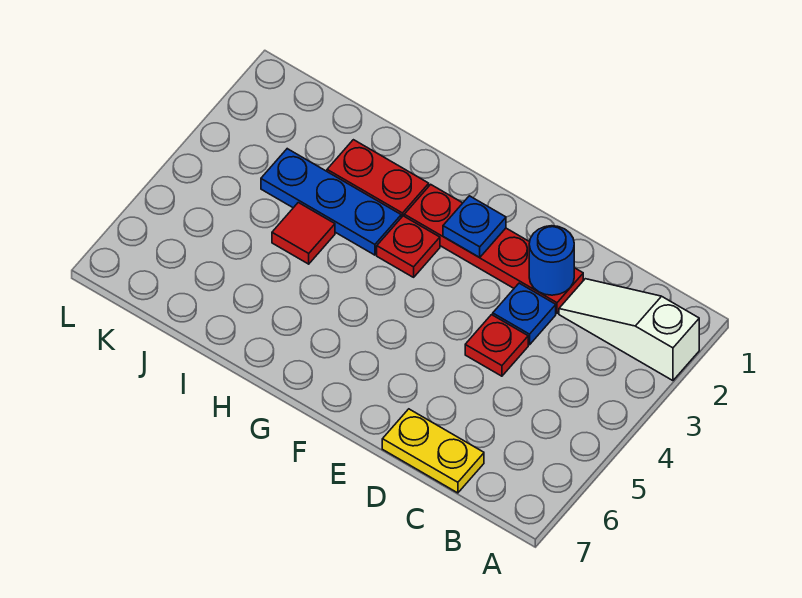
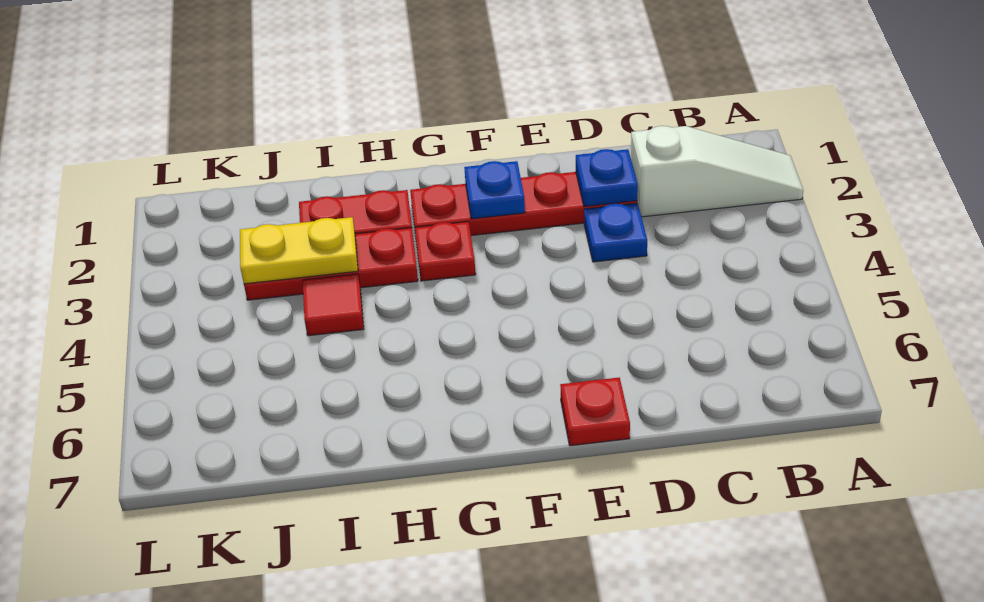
white slope A2:C2 level 1 top A -> white slope A2:C2 level 1 top C
yellow plate C7:D7 level 1 -> yellow plate I3:J3 level 2
blue round brick D2 level 2 -> blue plate D2 level 2
red plate D4 level 1 -> red plate E7 level 1
blue plate H3:J3 level 1 -> red plate H3:J3 level 1

